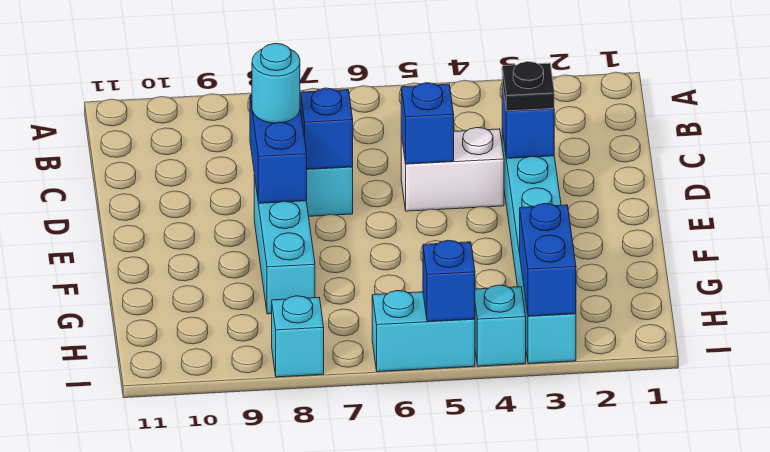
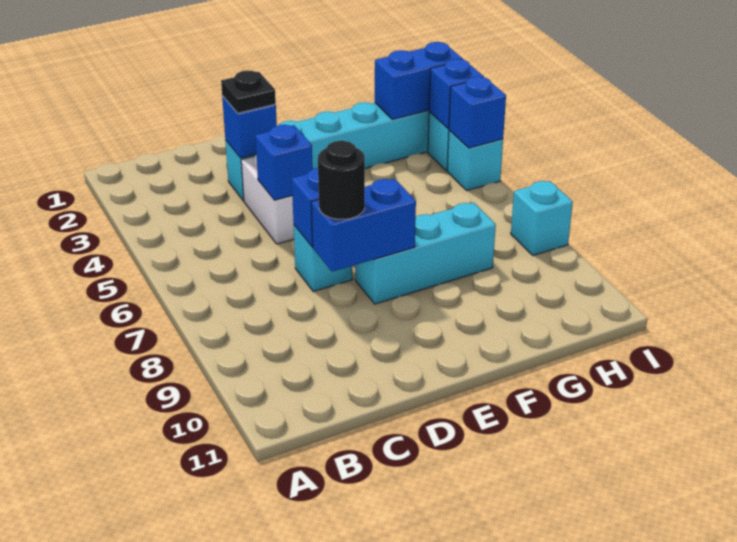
cyan round brick D8 level 3 -> black round brick D8 level 3
none -> blue brick I4 level 2
cyan brick I5:I6 level 1 -> cyan brick I5 level 1

